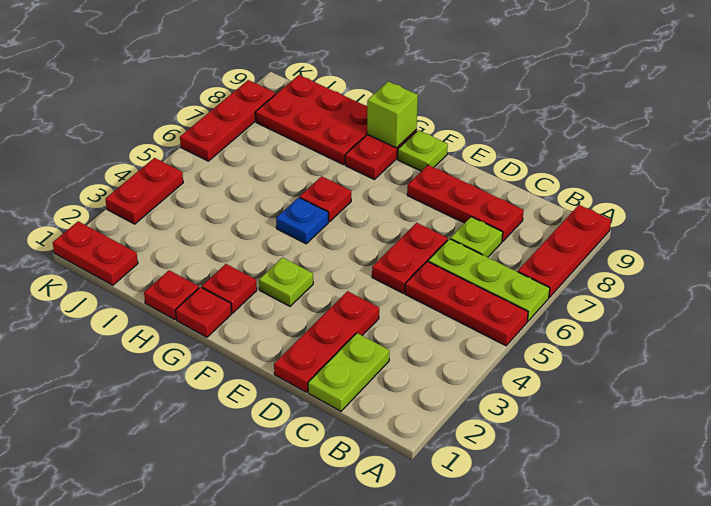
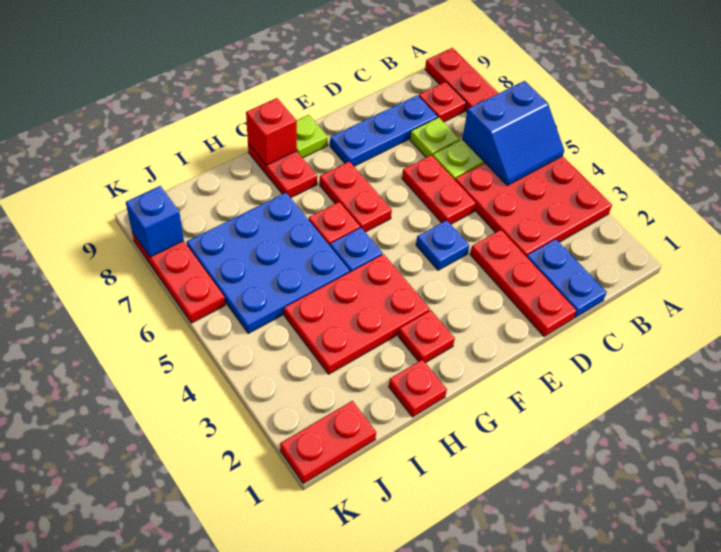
red plate A5:C5 level 1 -> red plate A3:C5 level 1
none -> blue slope A5:B6 level 2 top 6
lime plate C1:C2 level 1 -> blue plate C1:C2 level 1
red plate C8:E8 level 1 -> blue plate C8:E8 level 1
none -> blue plate E4 level 1
lime plate F3 level 1 -> none
red plate G1 level 1 -> red plate B8 level 1
lime brick G9 level 2 -> red brick G9 level 2
none -> blue plate H5:J7 level 1
red plate H8:J9 level 1 -> red plate G3:I4 level 1
red plate K3:K4 level 1 -> red plate F6:F7 level 1
none -> blue brick K8 level 2

